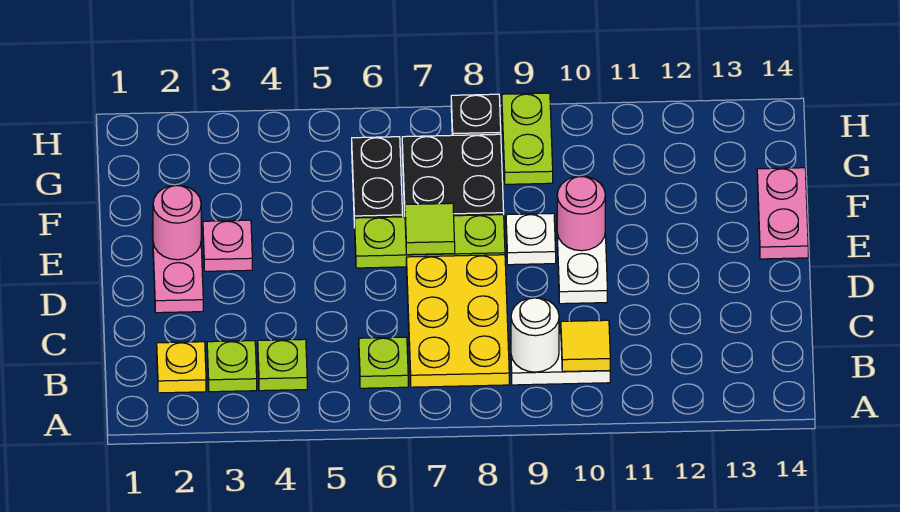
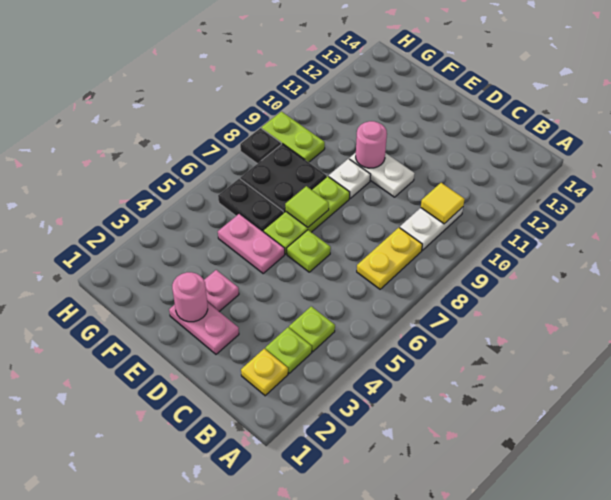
lime plate B6 level 1 -> lime plate D6 level 1
yellow plate B7:D8 level 1 -> yellow plate B7:B8 level 1
white round brick B9 level 2 -> none
pink plate E14:F14 level 1 -> pink plate E5:F5 level 1

